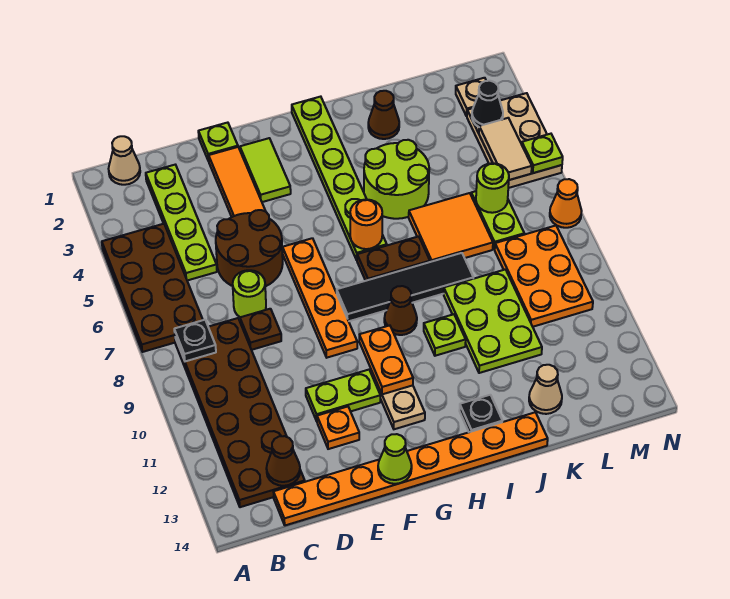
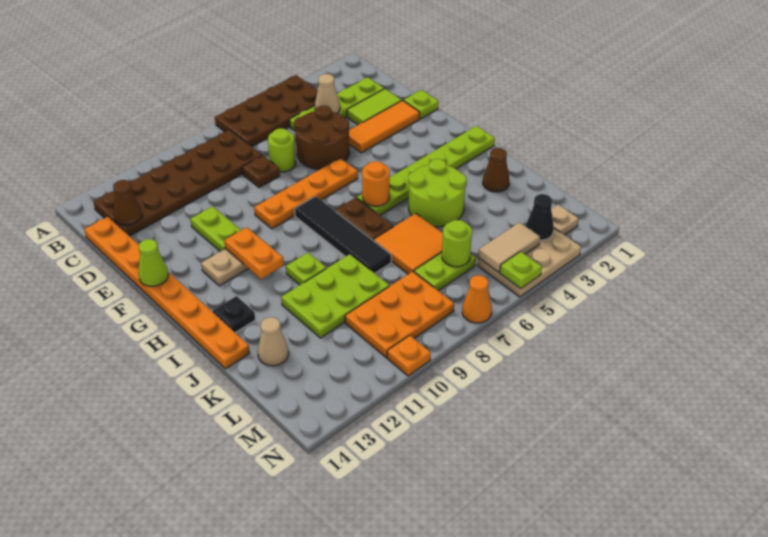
tan cone B1 level 1 -> tan cone C4 level 2
black plate B8 level 2 -> none
orange plate E12 level 1 -> orange plate N10 level 1
lime tile F2:F3 level 1 -> lime tile D2:D3 level 1
orange plate G10:G11 level 2 -> orange plate G11:H11 level 2
brown cone H9 level 1 -> none

